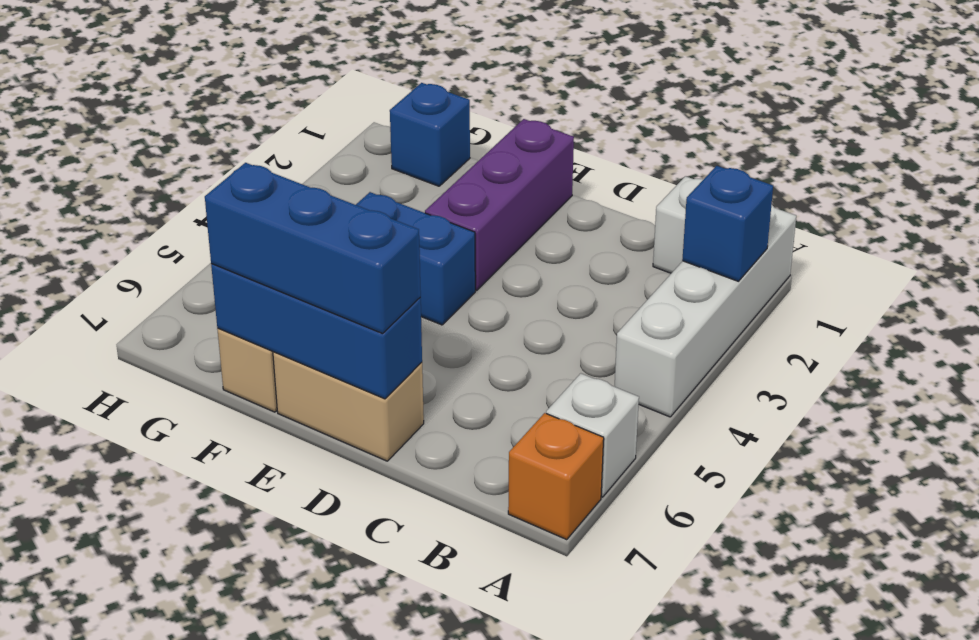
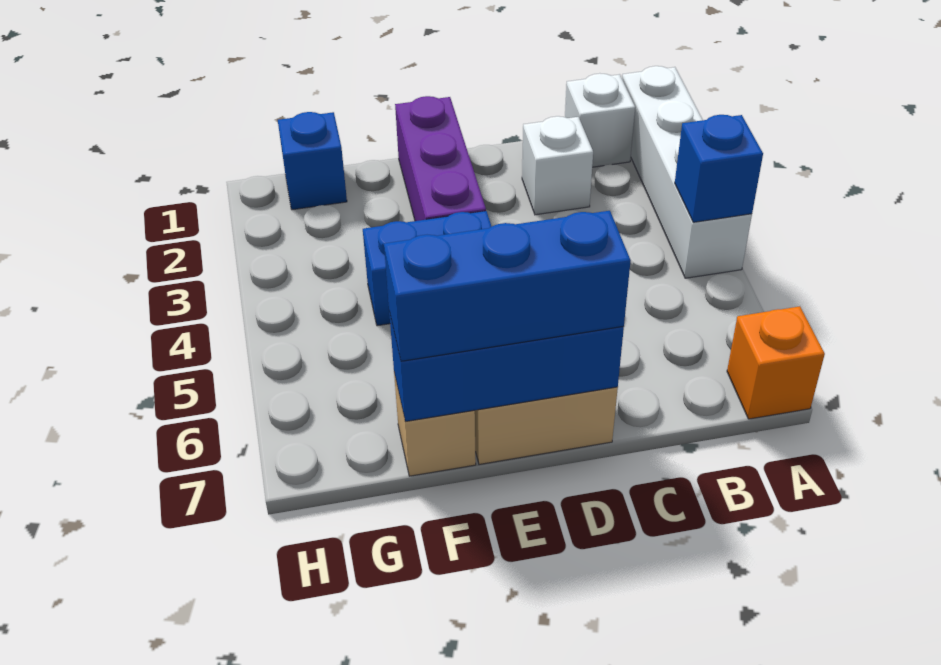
blue brick A2 level 2 -> blue brick A4 level 2
white brick A6 level 1 -> white brick C2 level 1

